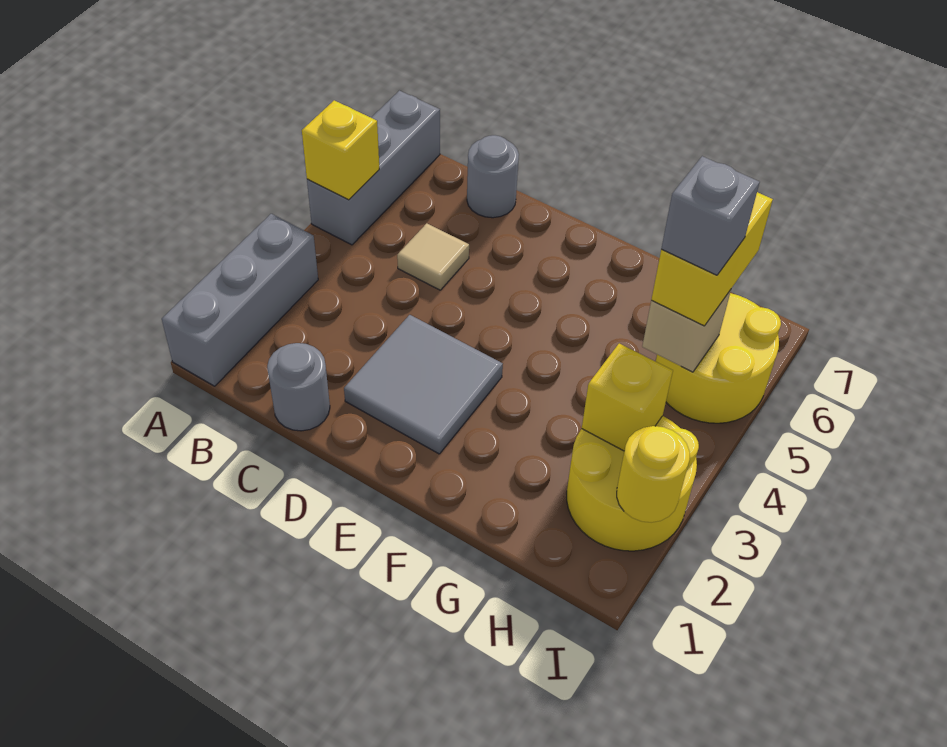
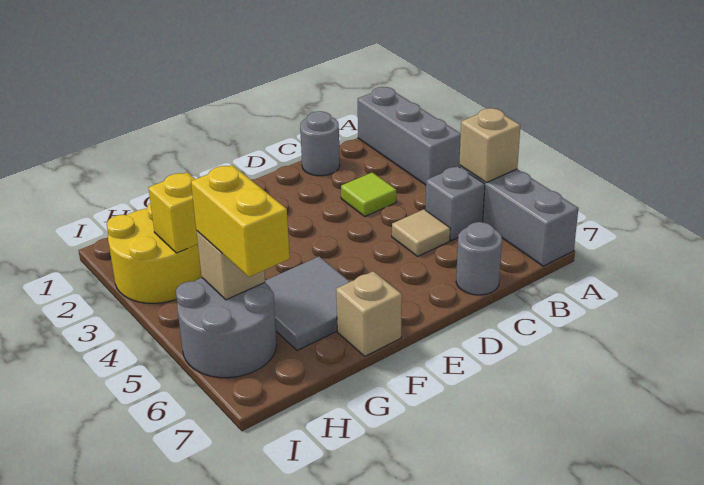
yellow brick A5 level 2 -> tan brick A5 level 2
none -> lime tile C3 level 1
grey tile D2:E3 level 1 -> grey tile F5:G6 level 1
none -> tan brick F7 level 1
yellow round brick H5:I6 level 1 -> grey round brick H5:I6 level 1
grey brick H5 level 4 -> grey brick B5 level 1
yellow round brick I2 level 2 -> none

